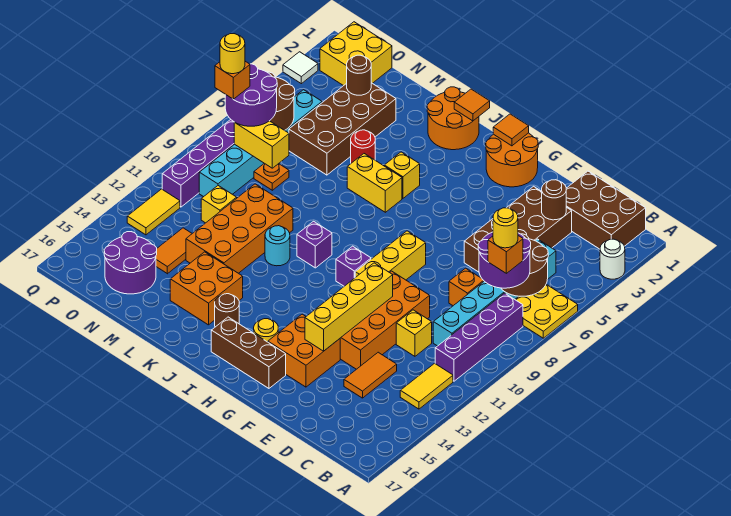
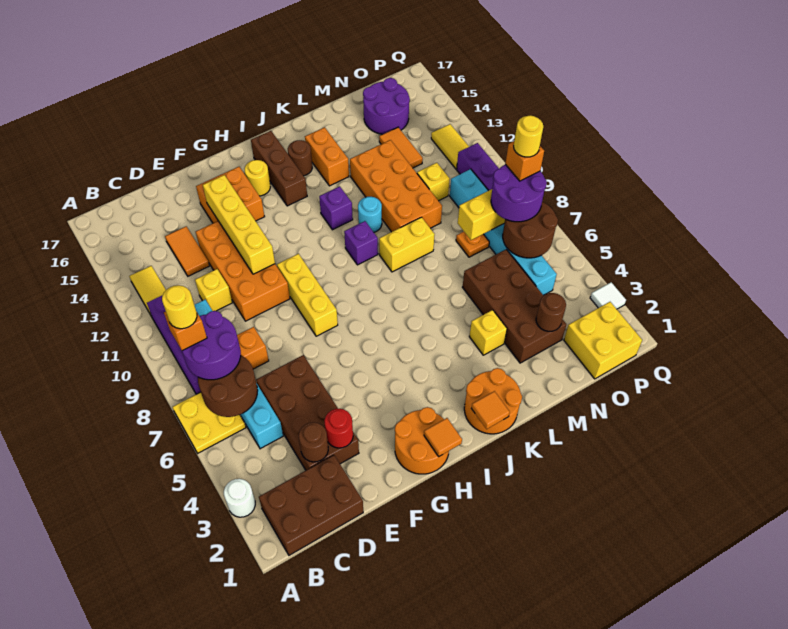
brown brick G16:I16 level 1 -> brown brick I14:I16 level 1
purple brick H10 level 1 -> purple brick J12 level 1
yellow brick J5 level 1 -> yellow brick L4 level 1
yellow brick J6:K6 level 1 -> yellow brick K9:L9 level 1
orange brick K14:L15 level 1 -> orange brick K14:K15 level 1
red round brick L5 level 1 -> red round brick E3 level 2

